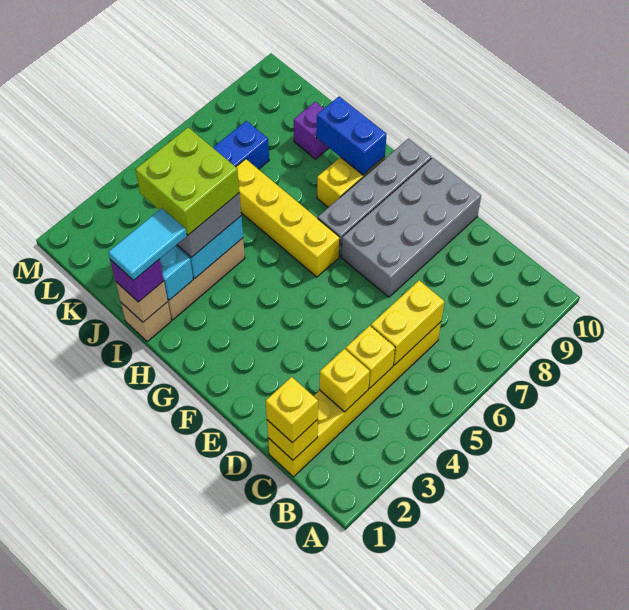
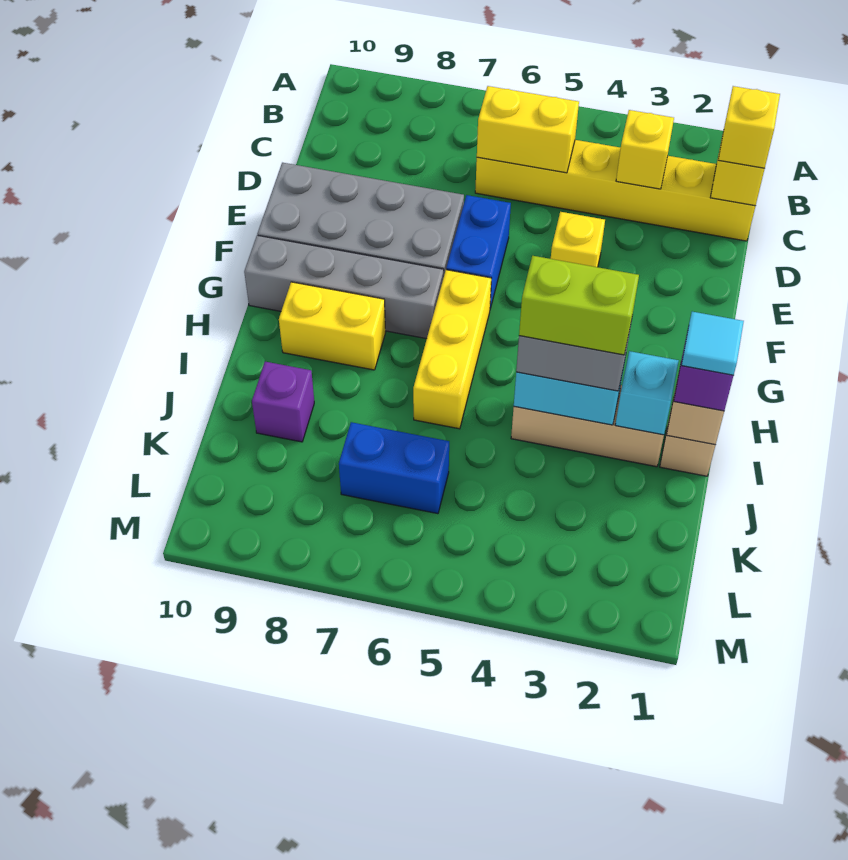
yellow brick C4 level 2 -> yellow brick E4 level 1
yellow brick G6:J6 level 1 -> yellow brick G6:I6 level 1
blue brick H9:I9 level 2 -> blue brick E6:F6 level 1
cyan tile I1:I2 level 4 -> cyan tile I1 level 4
lime brick I3:J4 level 4 -> lime brick I3:I4 level 4

